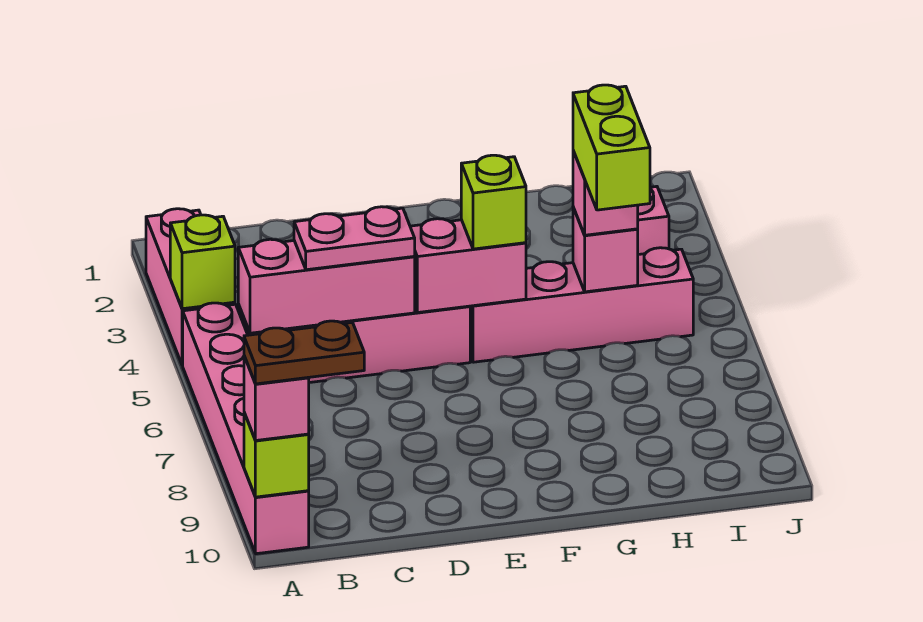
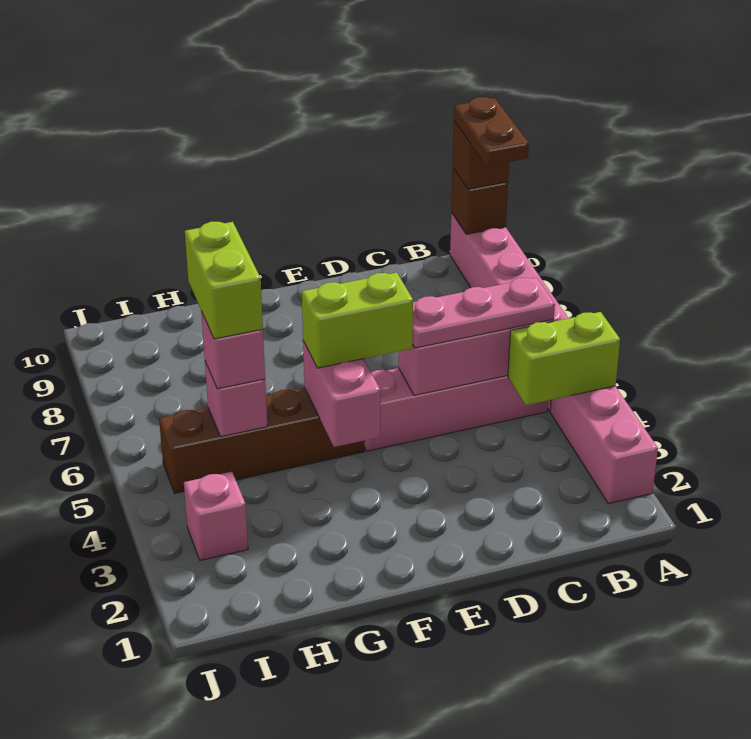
lime brick A4 level 2 -> lime brick A4:B4 level 2
lime brick A10 level 2 -> brown brick A10 level 2
pink brick A10 level 3 -> brown brick A10 level 3
brown plate A10:B10 level 4 -> brown plate A9:A10 level 4
pink plate C5:D5 level 3 -> pink plate B5:D5 level 3
pink brick E5:F5 level 2 -> pink brick F4:F5 level 2
pink brick F5:I5 level 1 -> brown brick F5:I5 level 1
lime brick F5 level 3 -> lime brick E5:F5 level 3

